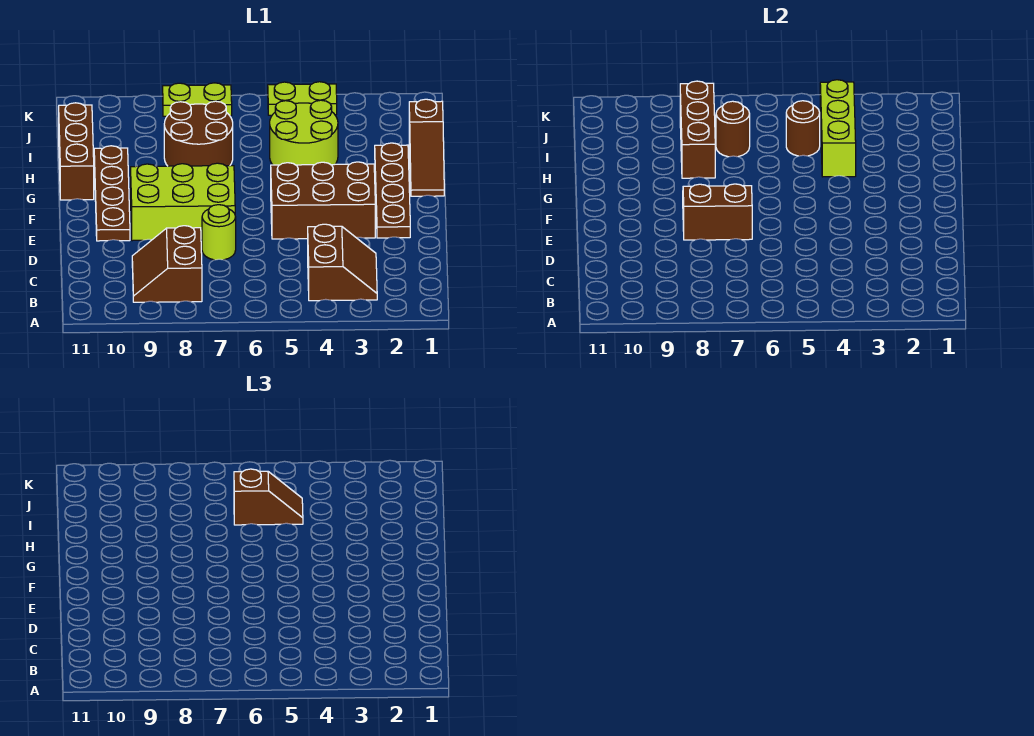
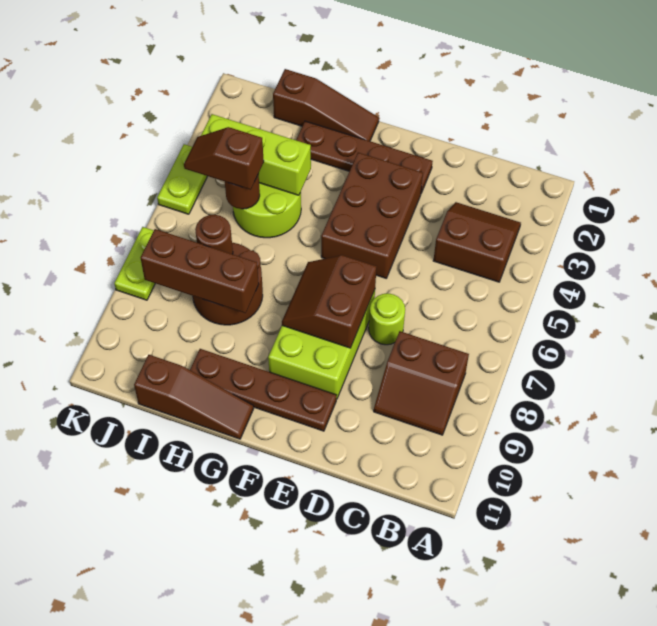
brown brick G11:I11 level 1 -> brown slope G11:I11 level 1 top I
brown slope I5:I6 level 3 top 6 -> brown slope I5:J5 level 3 top I

